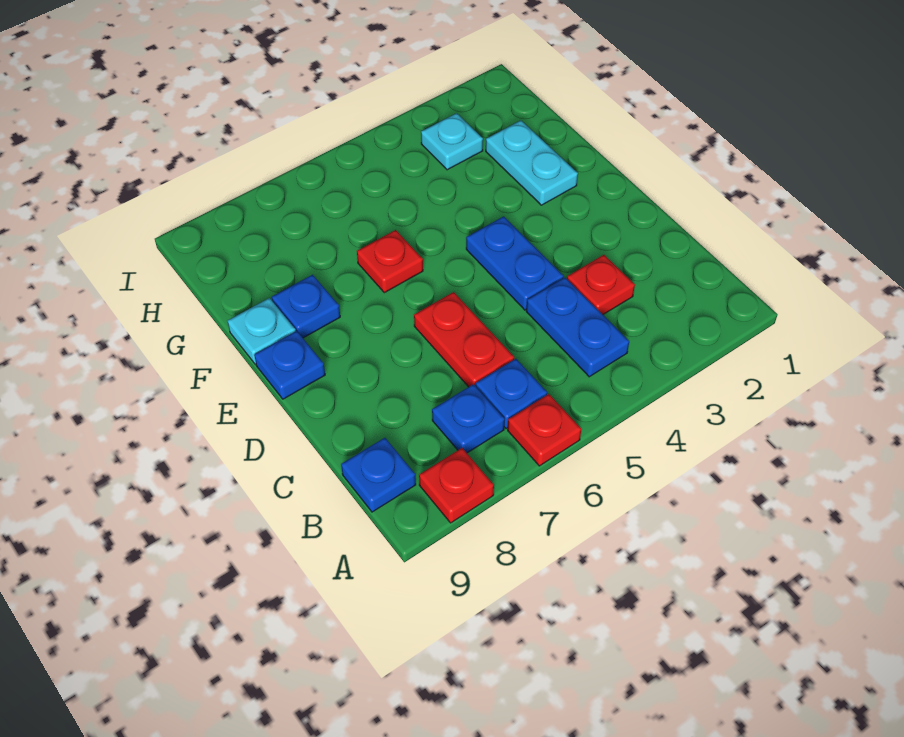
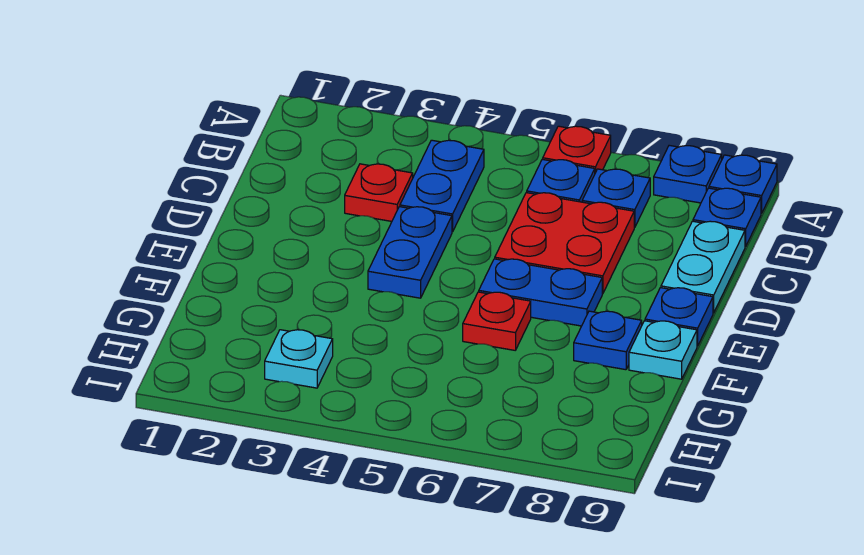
red plate A8 level 1 -> blue plate A8 level 1
none -> blue plate A9 level 1
red plate C6:D6 level 1 -> red plate C6:D7 level 1
none -> blue plate E6:E7 level 1
cyan plate F2:G2 level 1 -> cyan plate C9:D9 level 1

